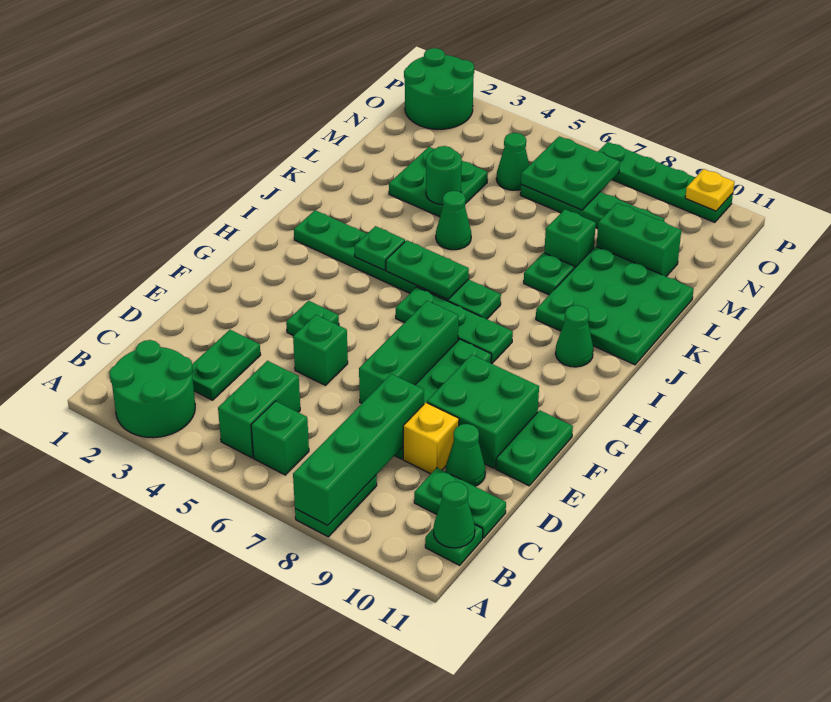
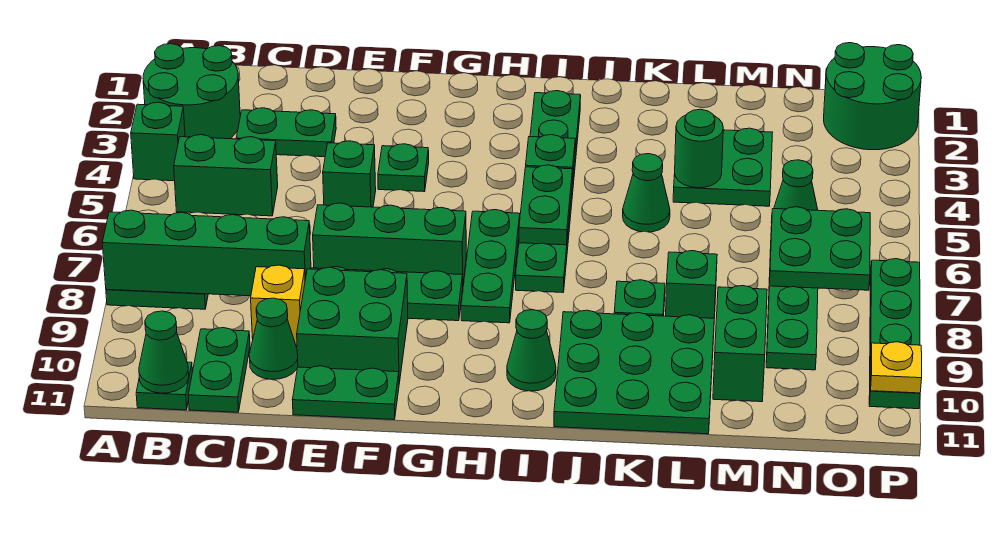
green brick B6 level 1 -> green brick A4 level 1

